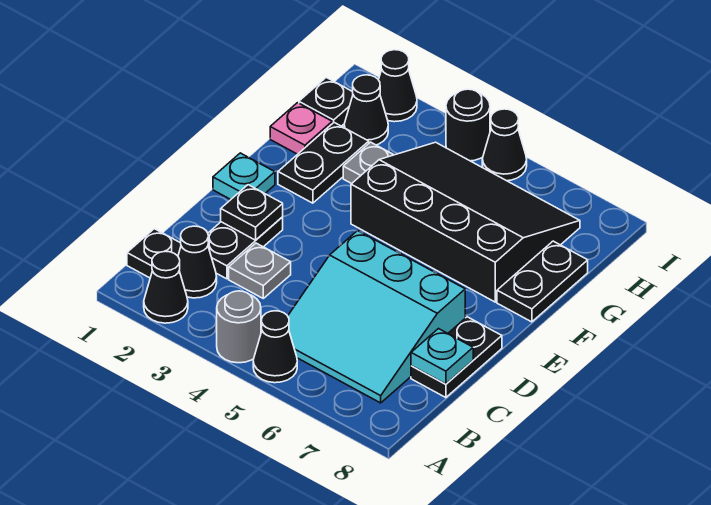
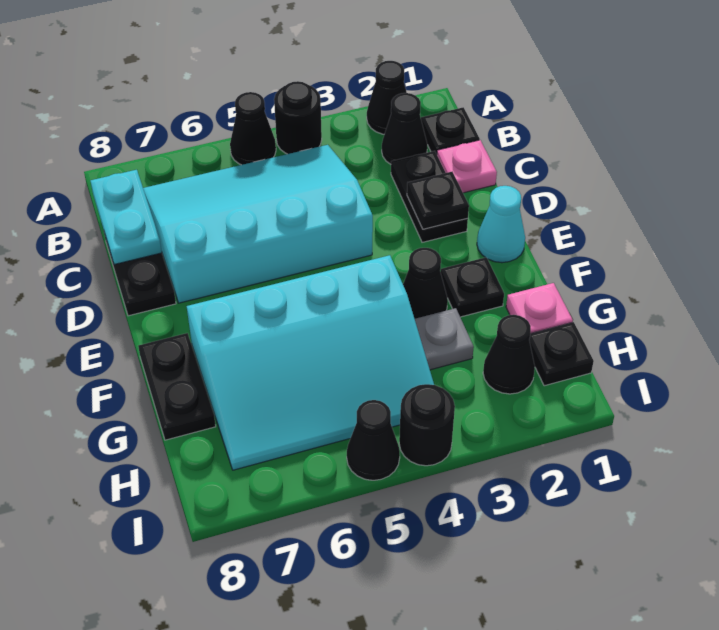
grey round brick A4 level 1 -> black round brick A4 level 1
cyan slope B5:D7 level 1 top D -> cyan slope B4:D7 level 1 top D
none -> pink plate C1 level 1
grey plate C3 level 1 -> none
cyan plate C8 level 2 -> cyan plate B8:C8 level 2
cyan plate E1 level 1 -> cyan cone E1 level 1
black plate F2:G2 level 1 -> black plate F2 level 1
black slope F4:H7 level 1 top F -> cyan slope F4:H7 level 1 top F
black cone I2 level 1 -> black cone F3 level 1

